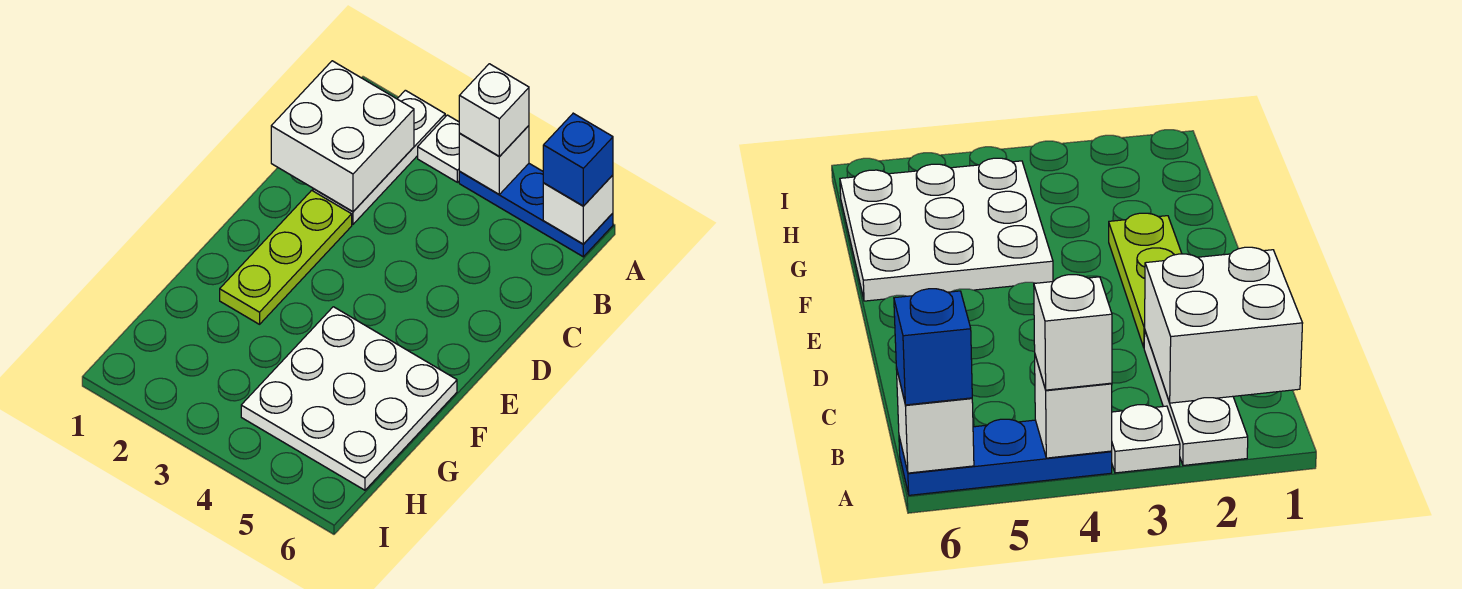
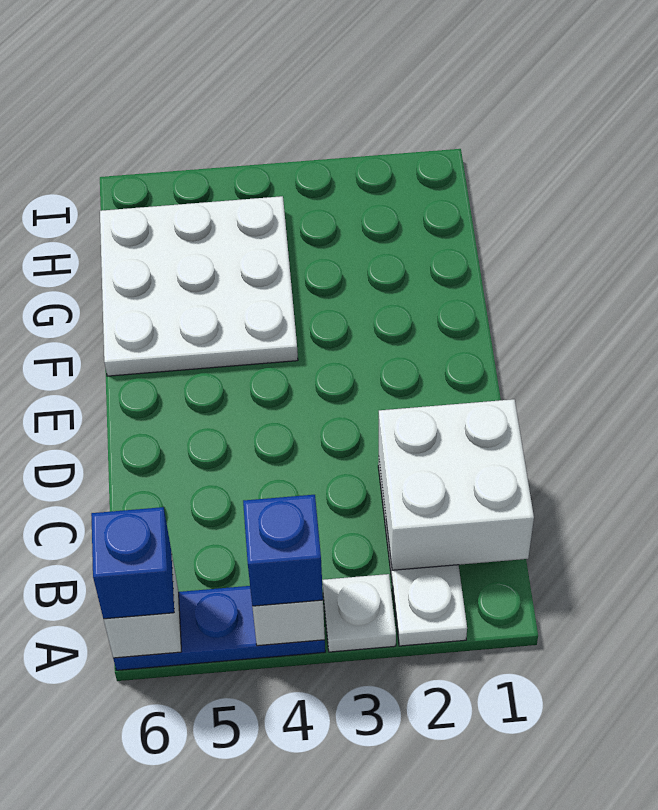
white brick A4 level 3 -> blue brick A4 level 3
lime plate D2:F2 level 1 -> none

